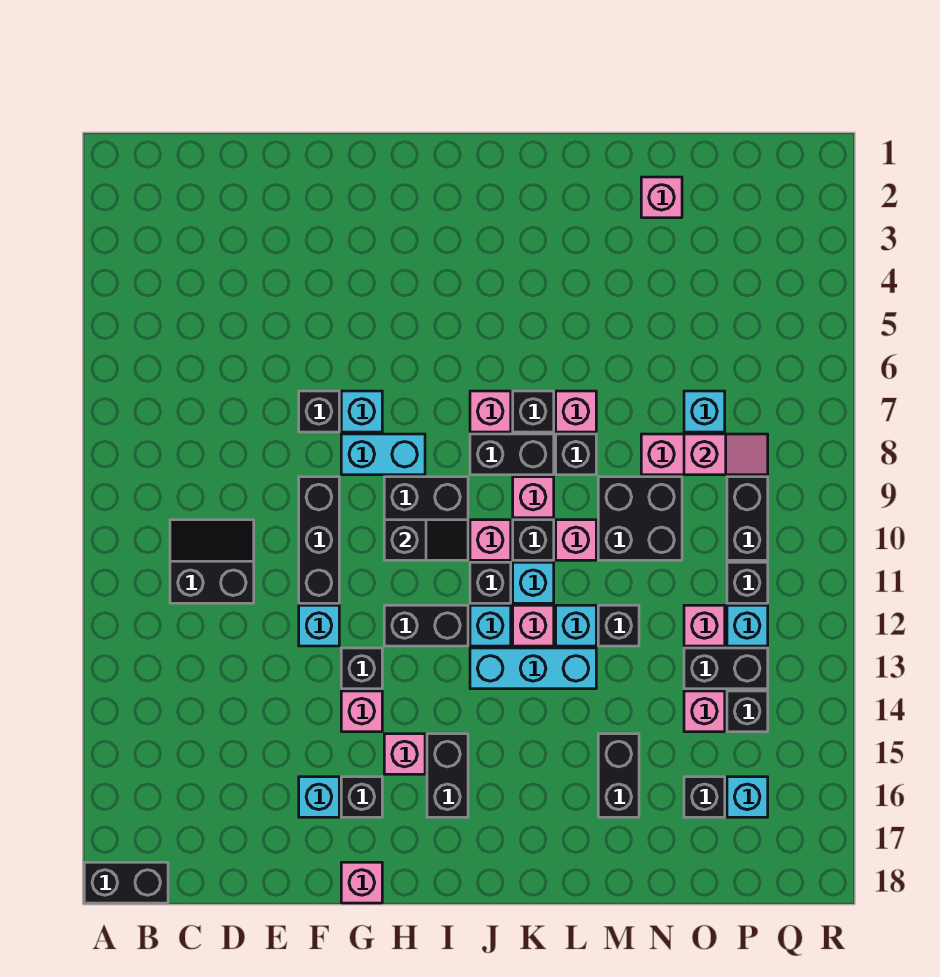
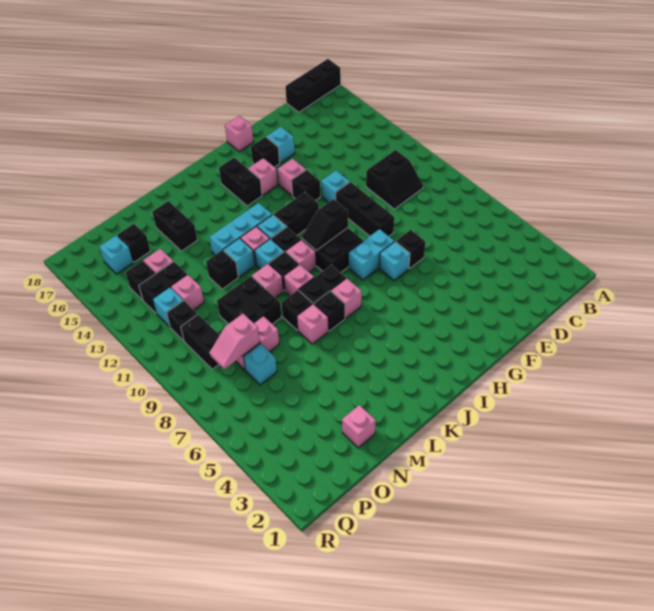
black brick A18:B18 level 1 -> black brick A18:C18 level 1

